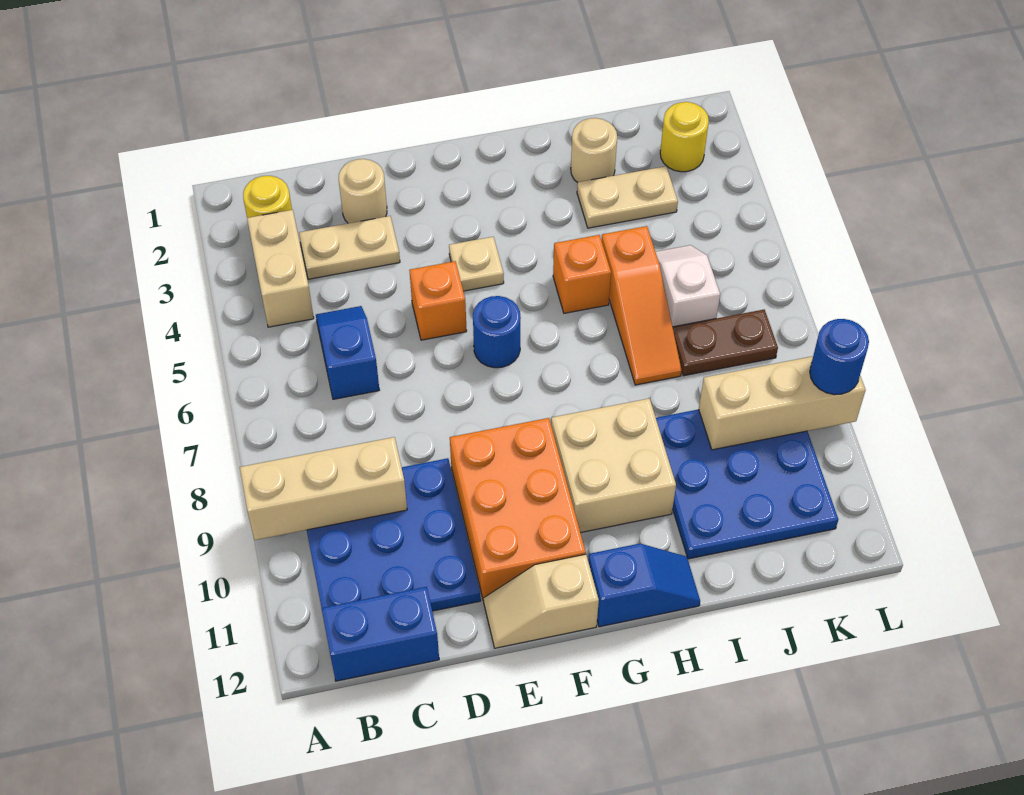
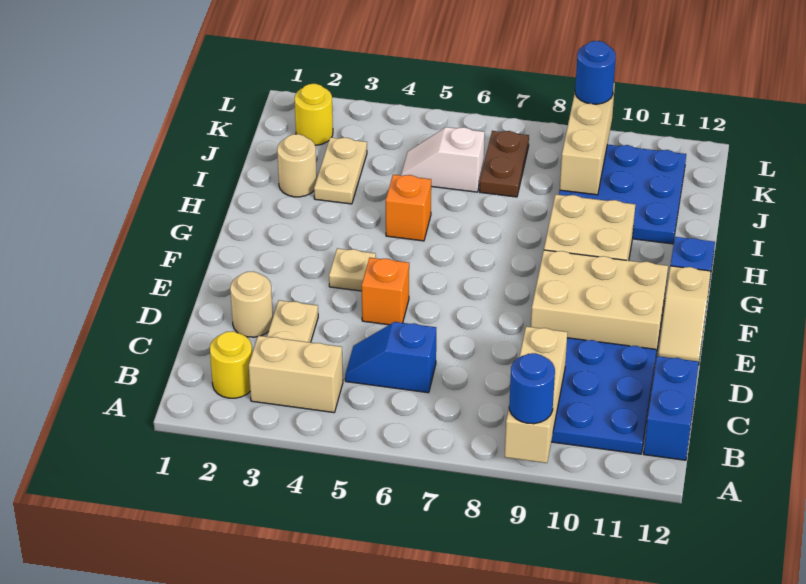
orange brick E9:F11 level 1 -> tan brick E9:F11 level 1
blue round brick F6 level 1 -> blue round brick A9 level 3
orange slope I5:I7 level 1 top 5 -> none

